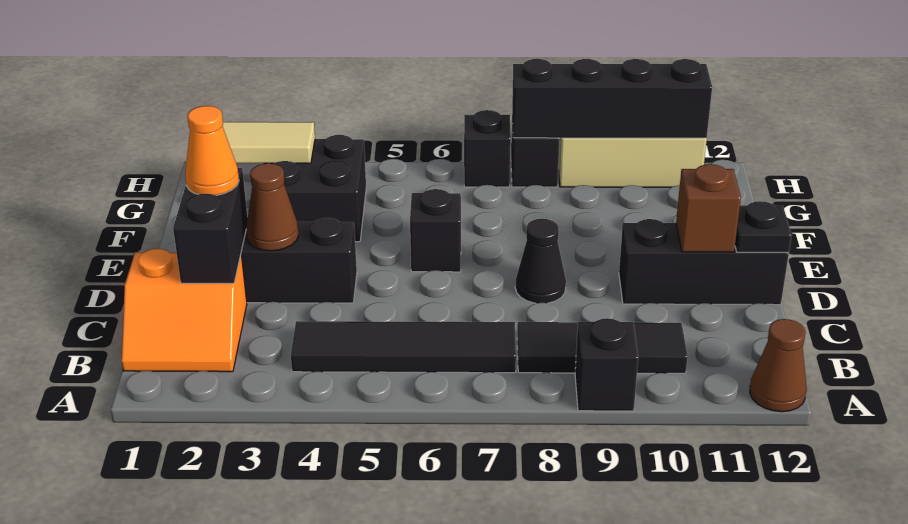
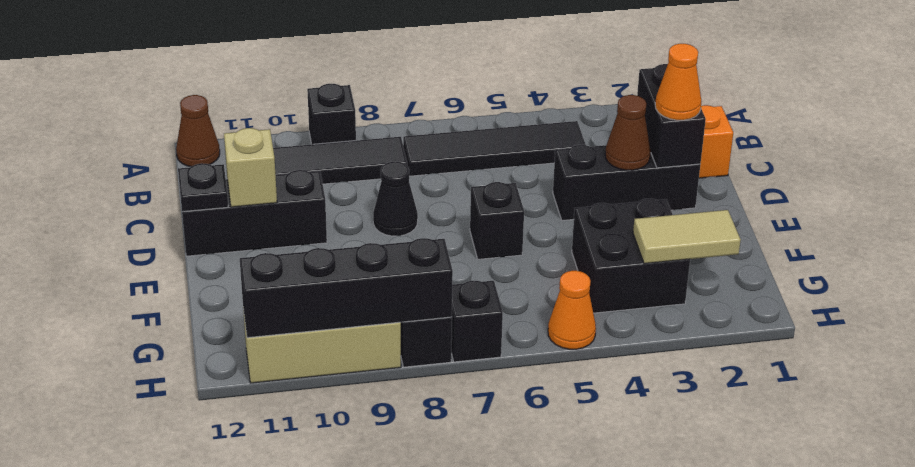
brown brick D11 level 2 -> tan brick D11 level 2
none -> orange cone H5 level 1

